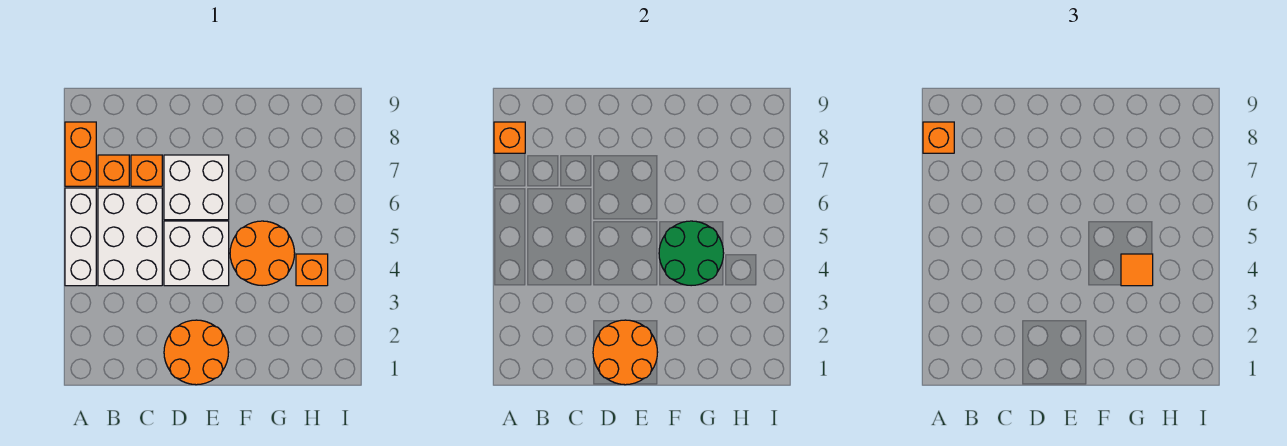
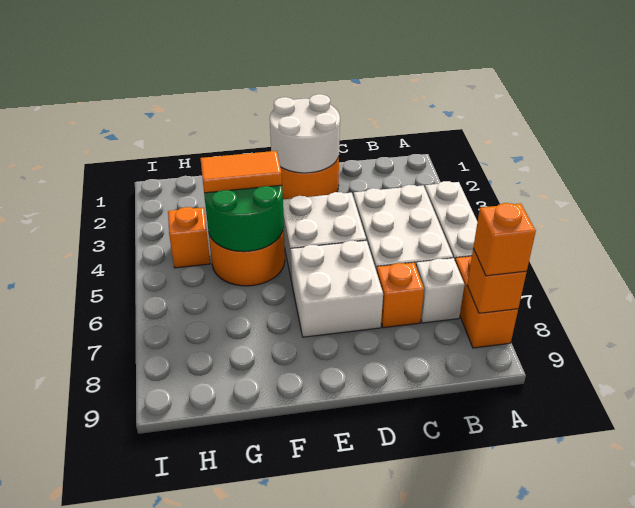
orange brick B7 level 1 -> white brick B7 level 1
orange round brick D1:E2 level 2 -> white round brick D1:E2 level 2
orange tile G4 level 3 -> orange tile F4:G4 level 3

